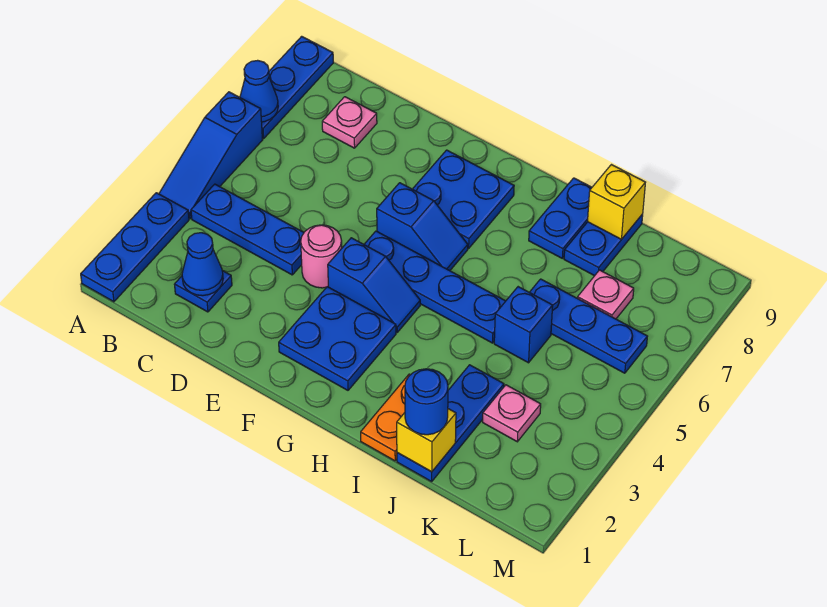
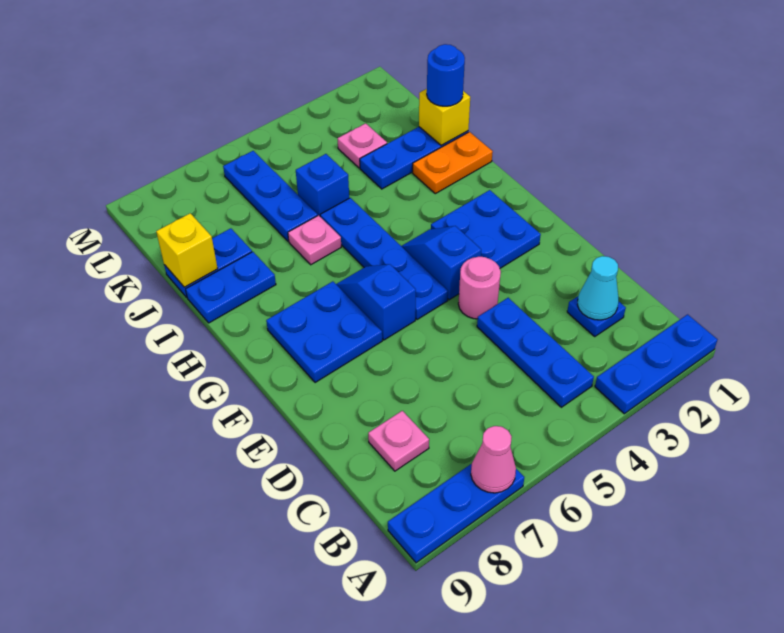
blue slope A4:A6 level 1 top 6 -> none
blue cone A7 level 2 -> pink cone A7 level 2
blue cone C2 level 2 -> cyan cone C2 level 2
pink plate K7 level 1 -> pink plate I6 level 1

